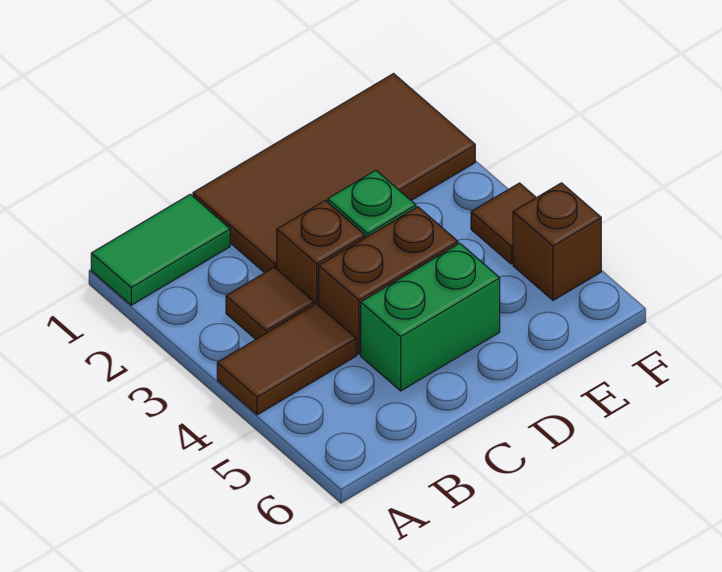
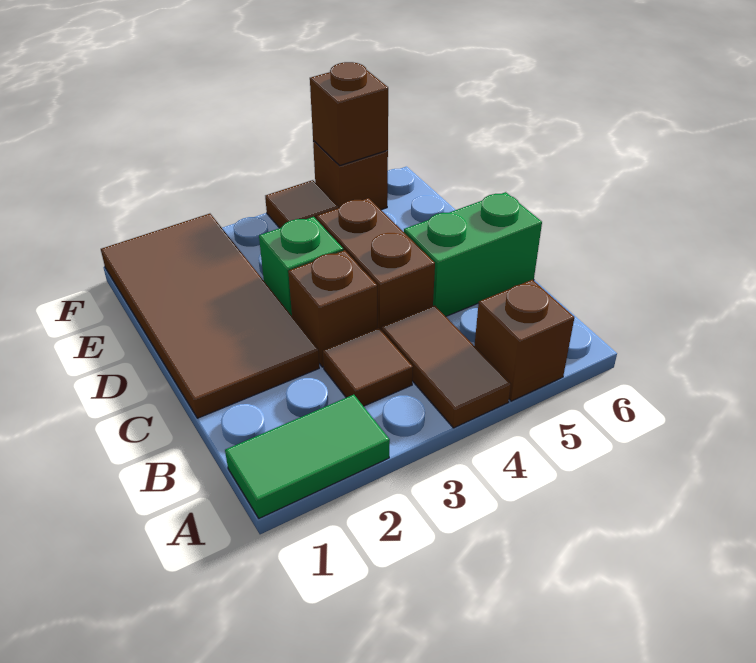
green tile A1:B1 level 1 -> green tile A1:A2 level 1
none -> brown brick A5 level 1
green brick C5:D5 level 1 -> green brick C5:C6 level 1
none -> brown brick F5 level 2

